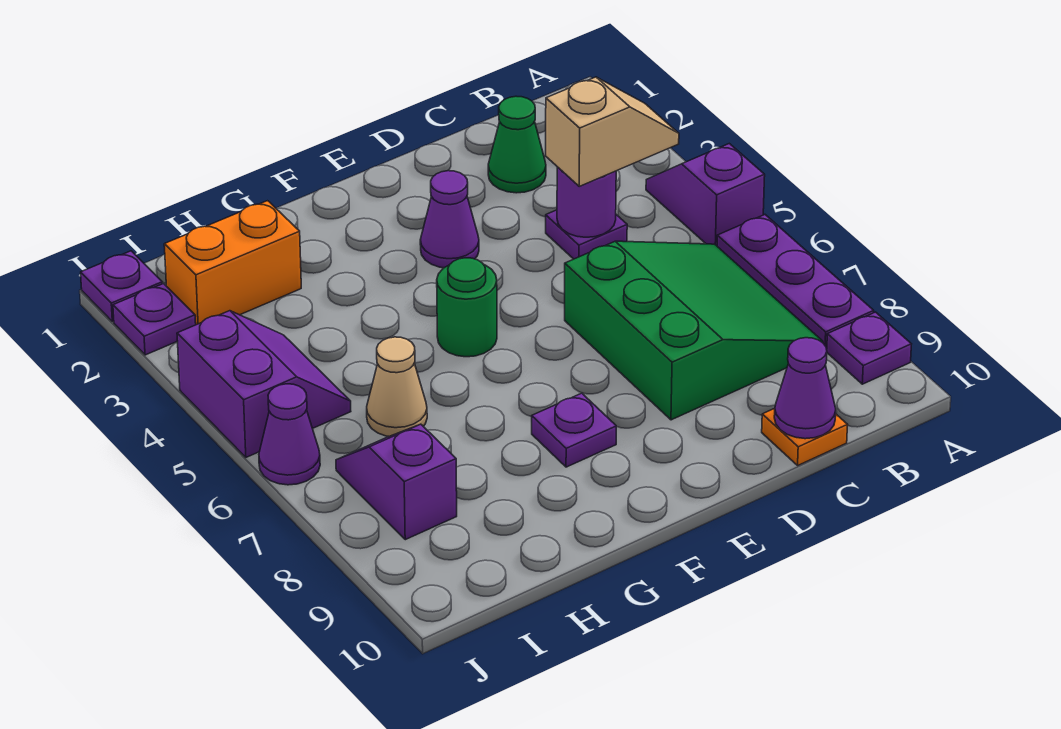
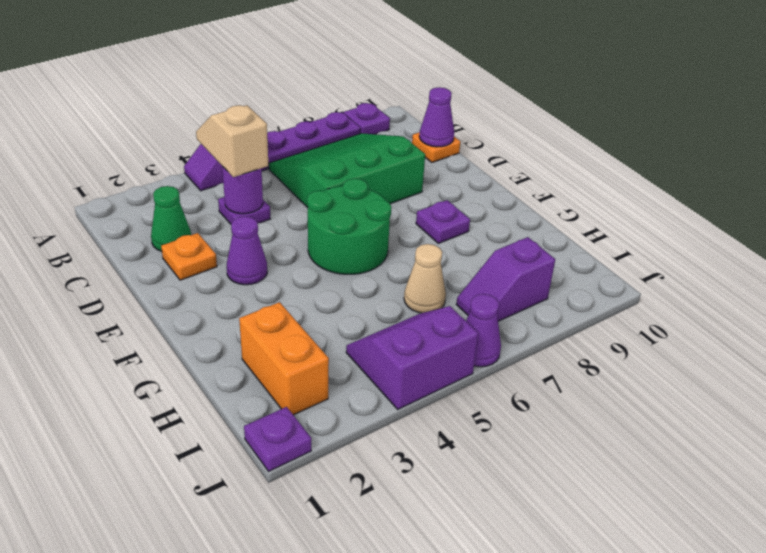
none -> orange plate D2 level 1
green round brick F5 level 1 -> green round brick E5:F6 level 1
purple plate J2 level 1 -> none

